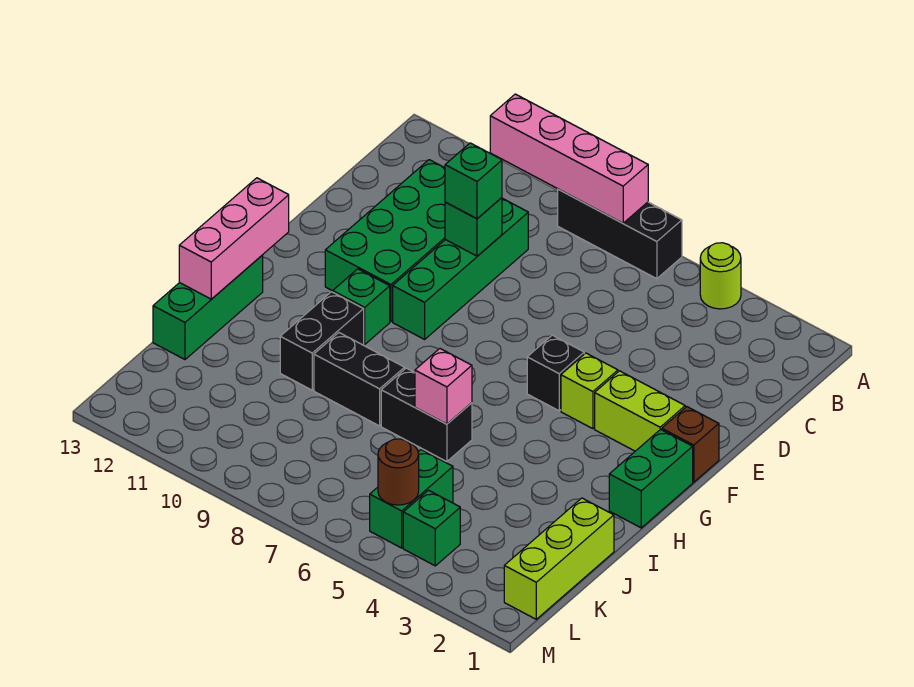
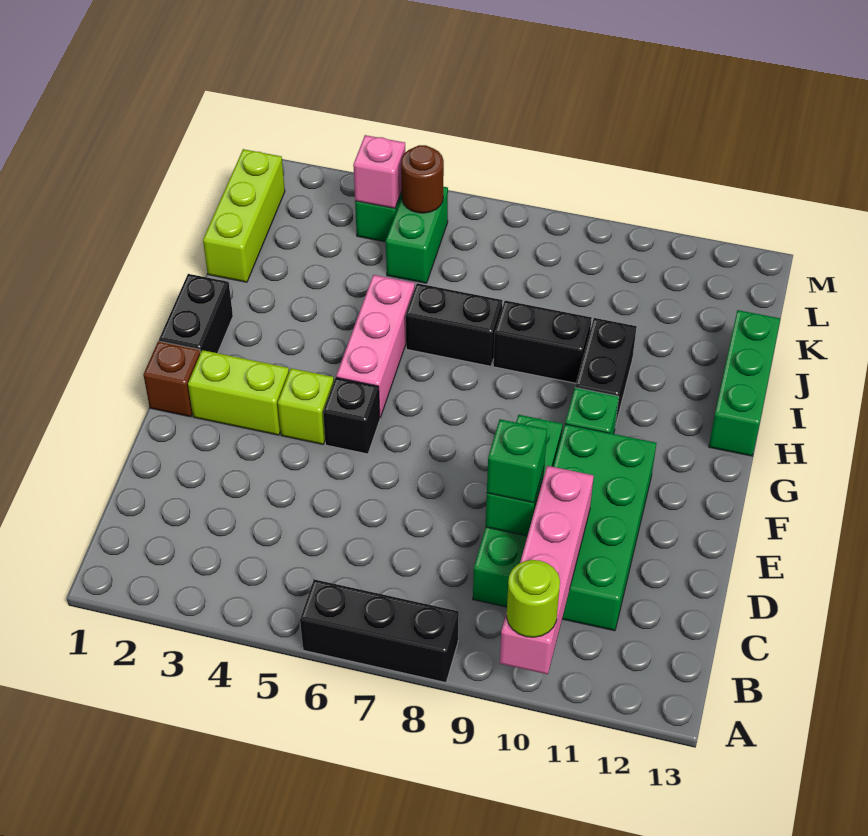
lime round brick A4 level 1 -> lime round brick A10 level 3
pink brick A7:A10 level 2 -> pink brick A10:D10 level 2
green brick G1:H1 level 1 -> black brick G1:H1 level 1
pink brick G13:I13 level 2 -> pink brick G5:I5 level 1
pink brick I6 level 2 -> pink brick L4 level 2

